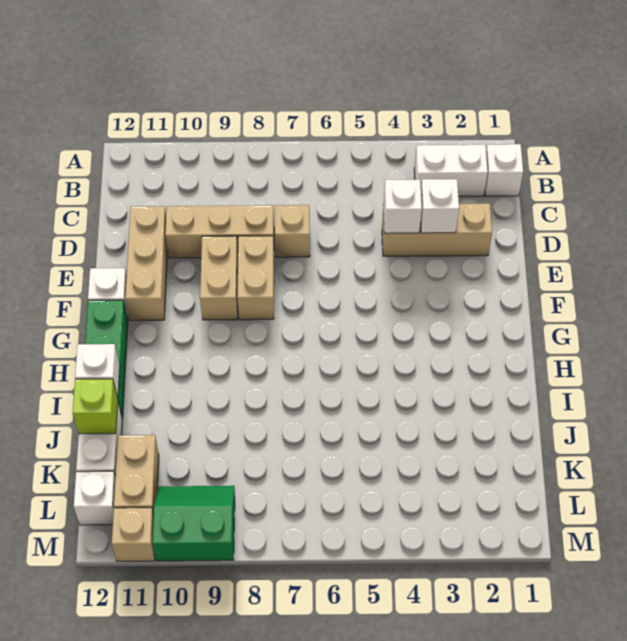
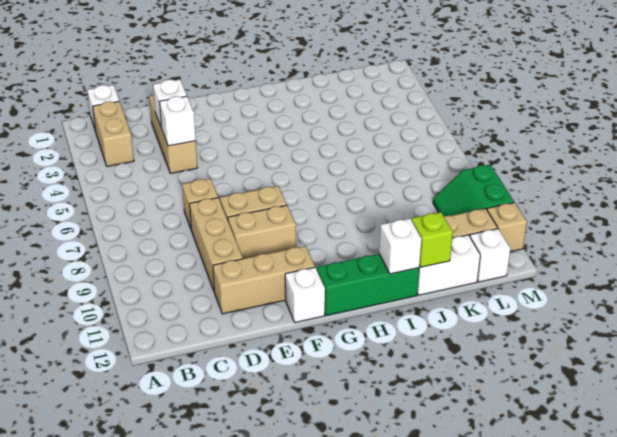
white brick B2:B3 level 1 -> tan brick B2:B3 level 1

